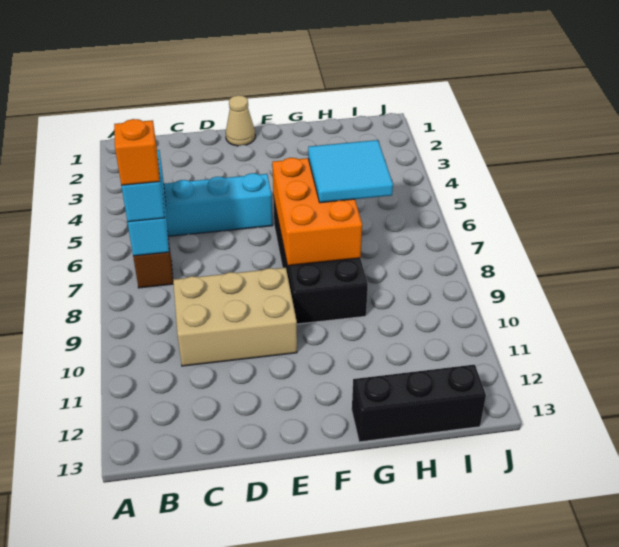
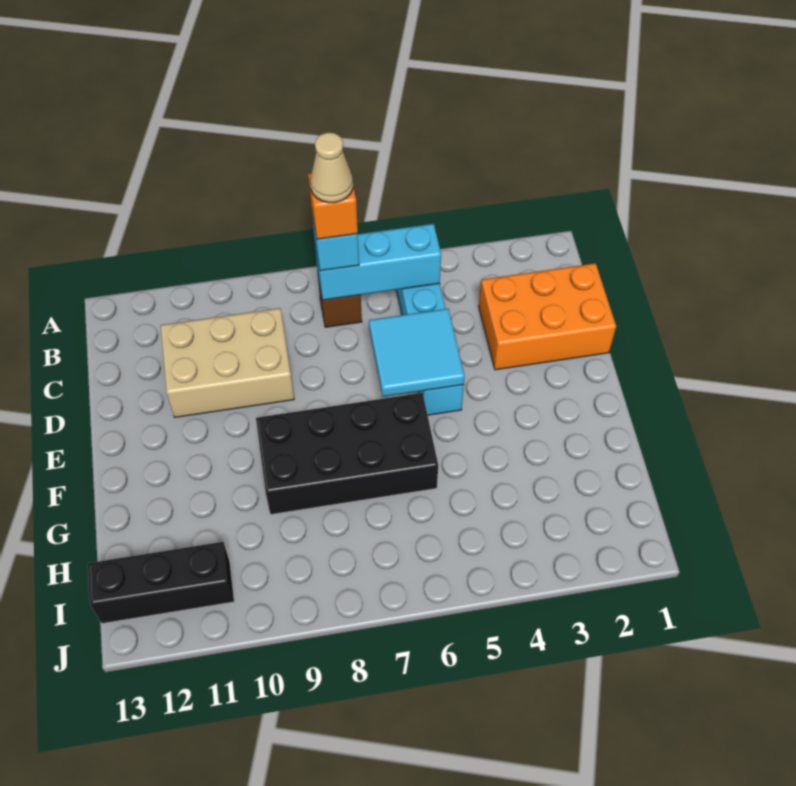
tan brick C9:E10 level 1 -> tan brick C9:D11 level 1
tan cone E1 level 1 -> tan cone B7 level 5
orange brick F6:G8 level 2 -> orange brick C1:D3 level 1
cyan tile G6:H7 level 3 -> cyan tile D5:E6 level 2
black brick G13:I13 level 1 -> black brick I11:I13 level 1

